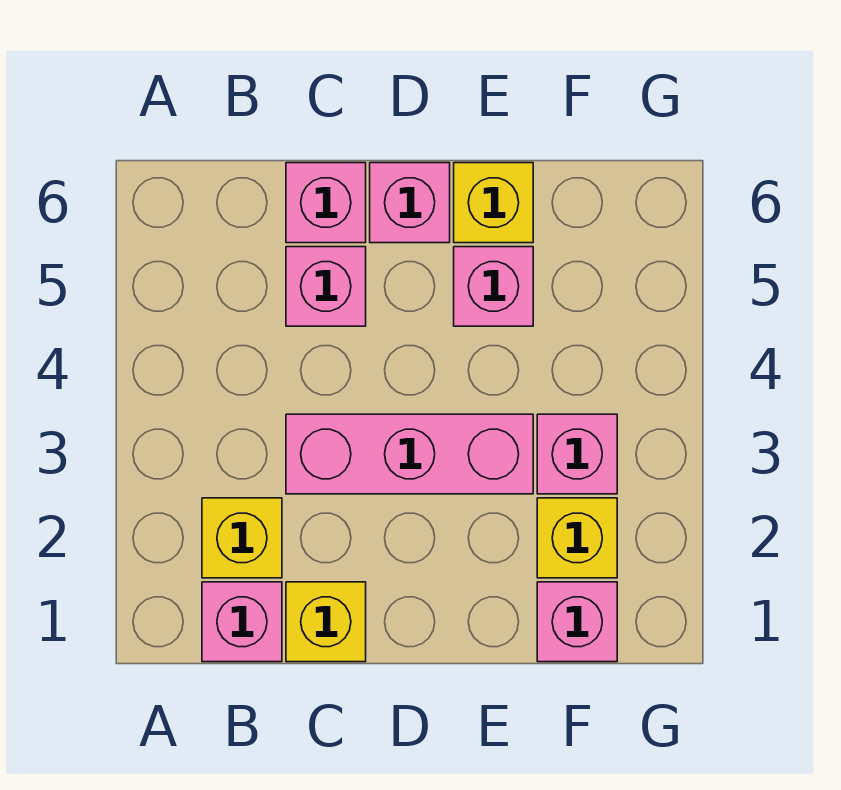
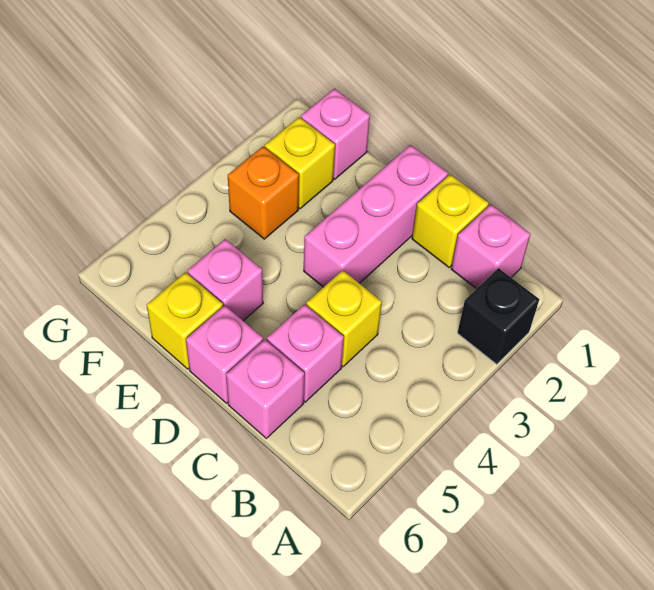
none -> black brick A2 level 1
yellow brick B2 level 1 -> yellow brick C4 level 1
pink brick C3:E3 level 1 -> pink brick D1:D3 level 1
pink brick F3 level 1 -> orange brick F3 level 1

